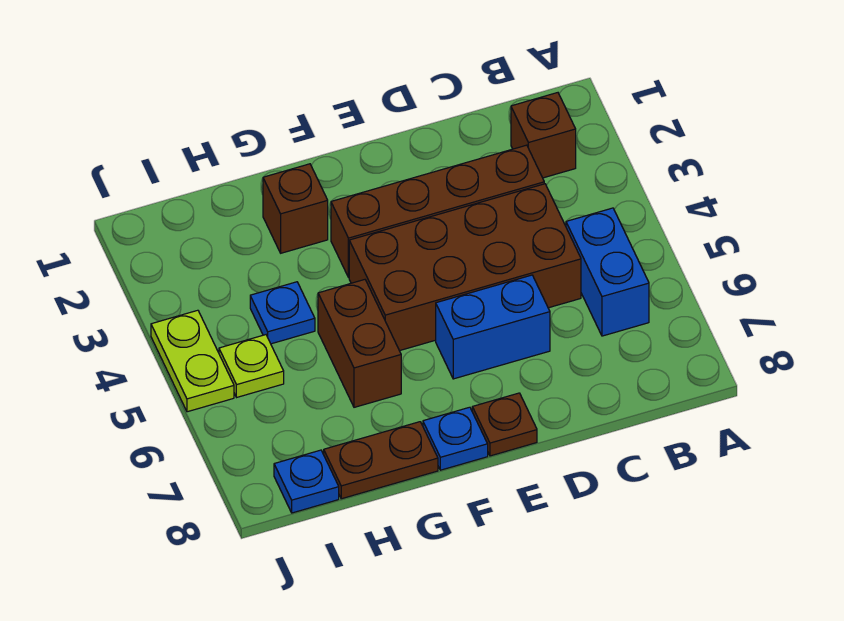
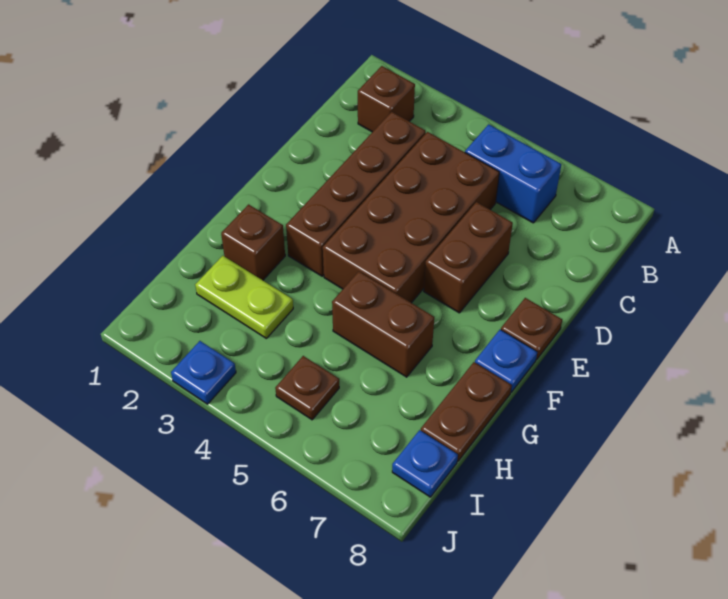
blue brick D6:E6 level 1 -> brown brick D6:E6 level 1
blue plate H4 level 1 -> blue plate J3 level 1
lime plate I5 level 1 -> brown plate I5 level 1
lime plate J4:J5 level 1 -> lime plate H2:H3 level 1

